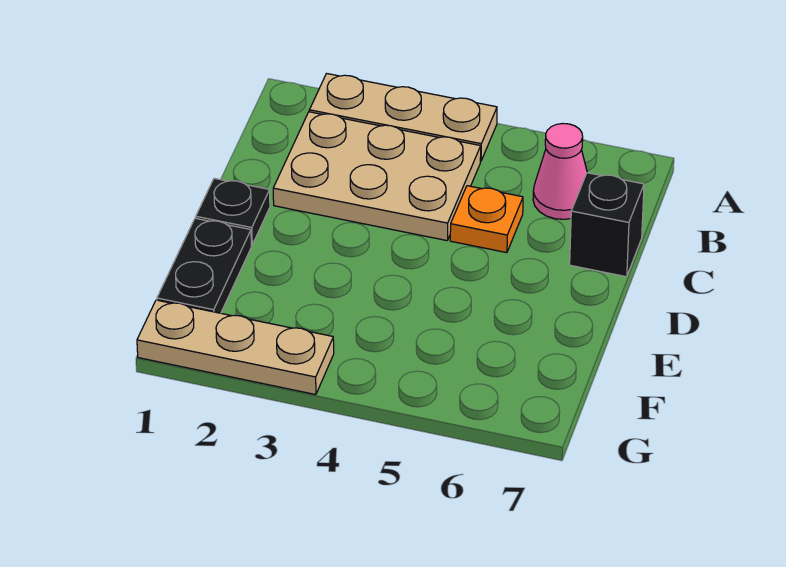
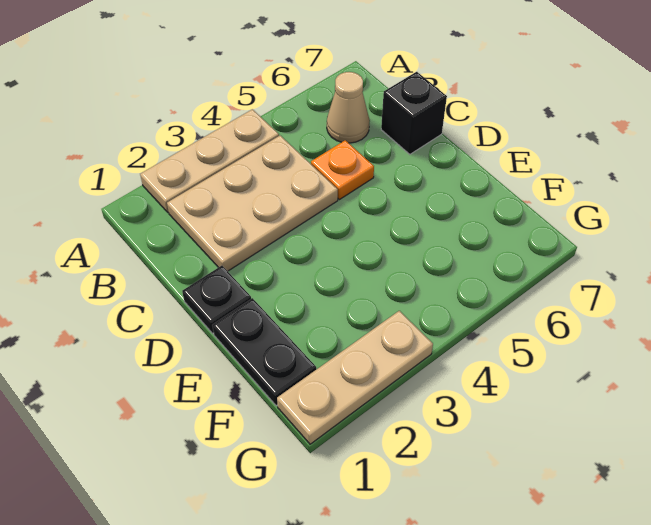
pink cone B6 level 1 -> tan cone B6 level 1

